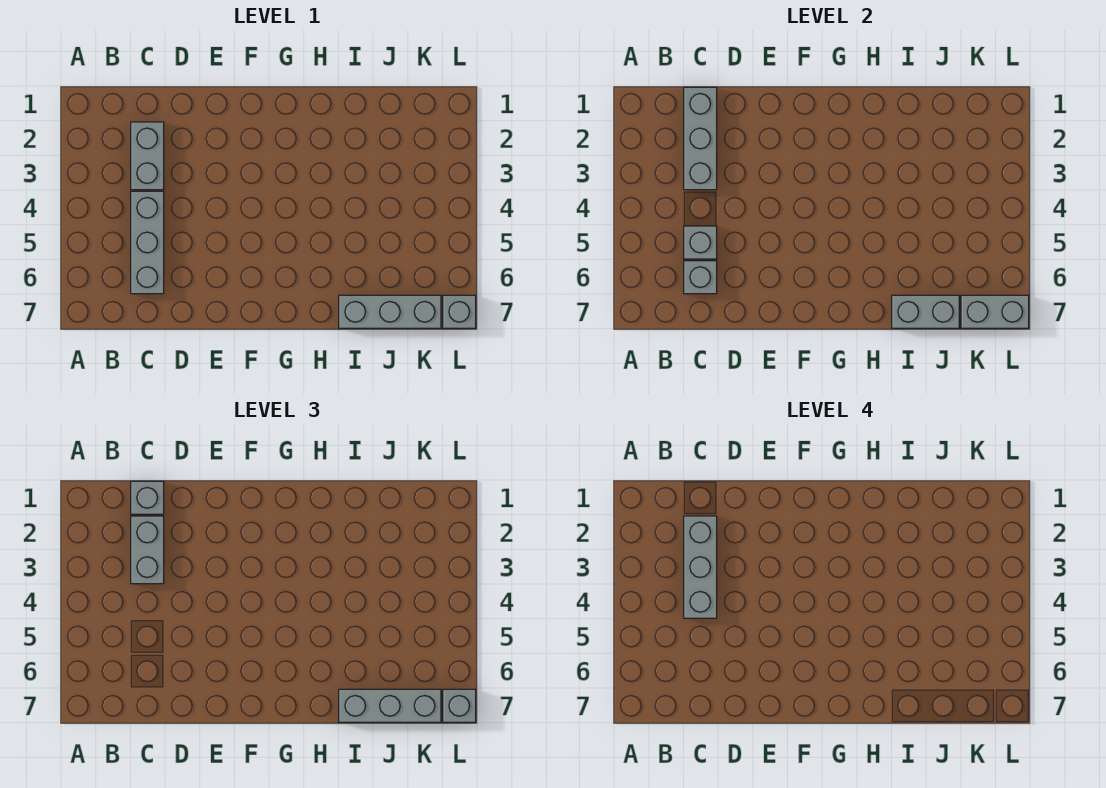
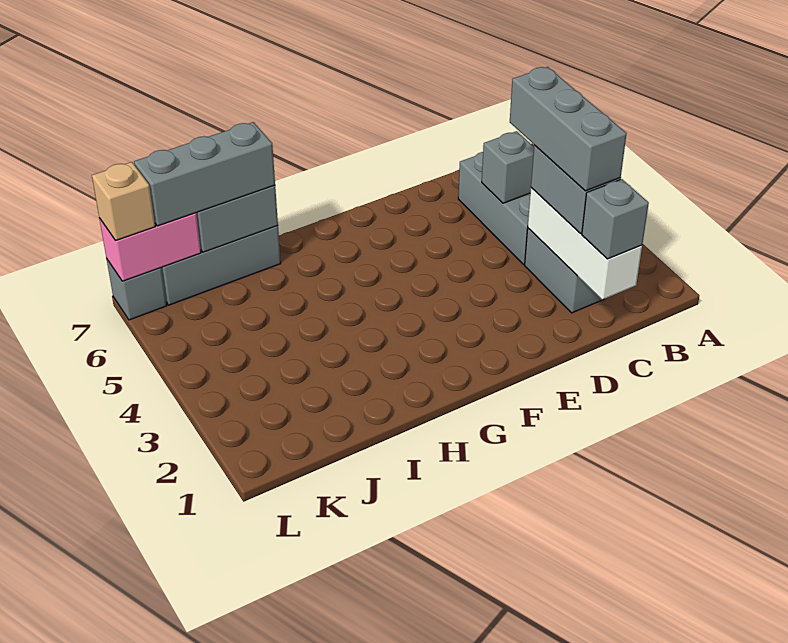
grey brick C1:C3 level 2 -> white brick C1:C3 level 2
grey brick C6 level 2 -> none
grey brick K7:L7 level 2 -> pink brick K7:L7 level 2
grey brick L7 level 3 -> tan brick L7 level 3

